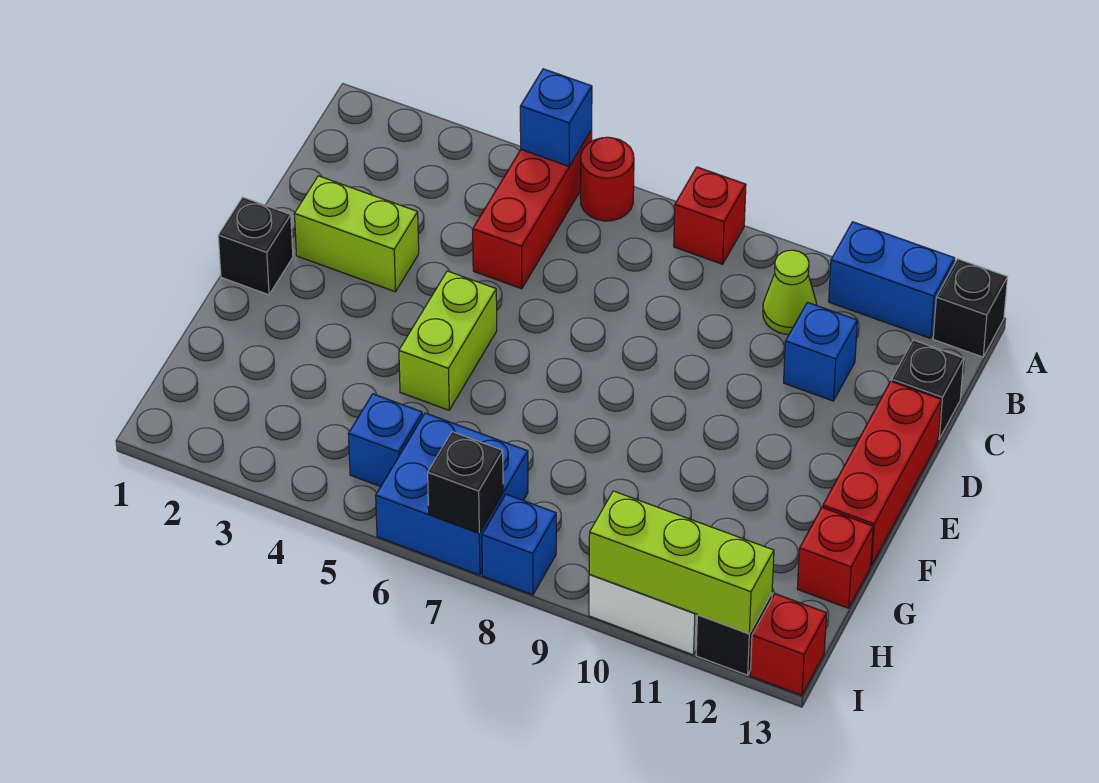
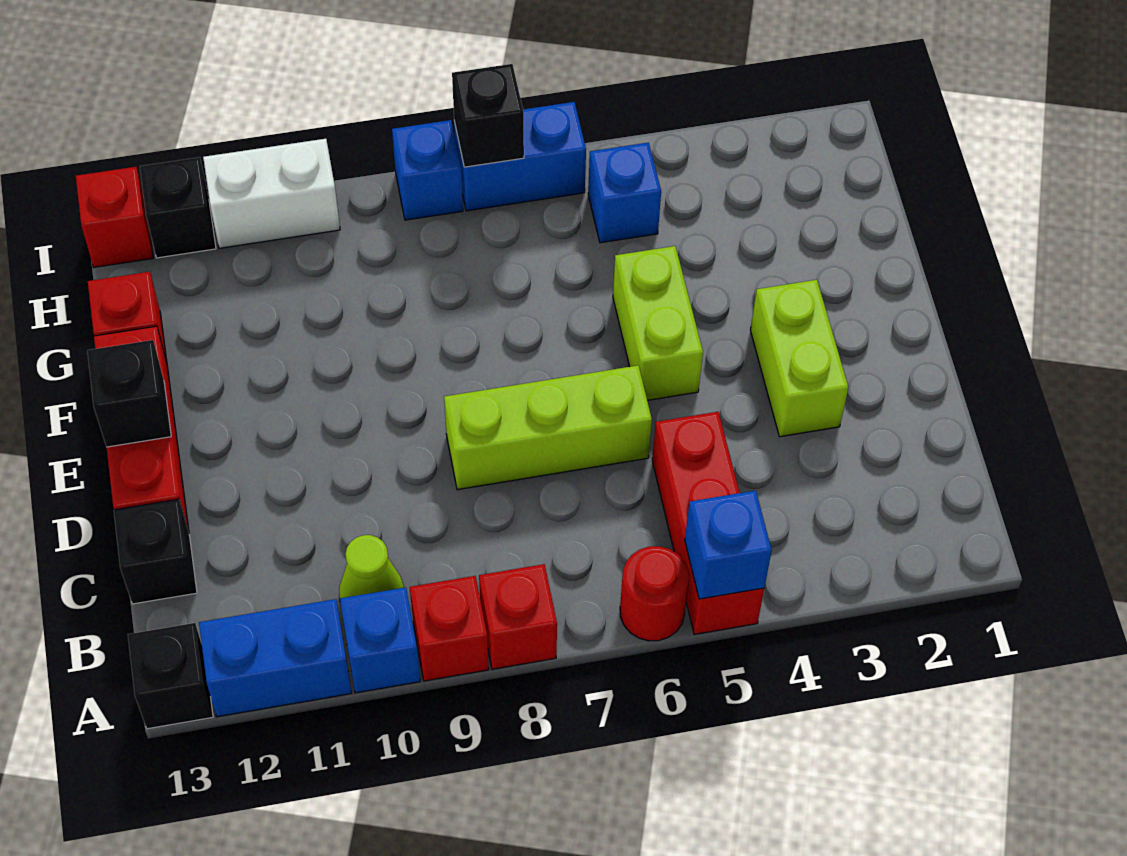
none -> red brick A9 level 1
blue brick C11 level 1 -> blue brick A10 level 1
lime brick D2:D3 level 1 -> lime brick D3:E3 level 1
black brick E1 level 1 -> black brick E13 level 2
blue brick H6:I7 level 1 -> blue brick I6:I7 level 1
lime brick I10:I12 level 2 -> lime brick D6:D8 level 1

